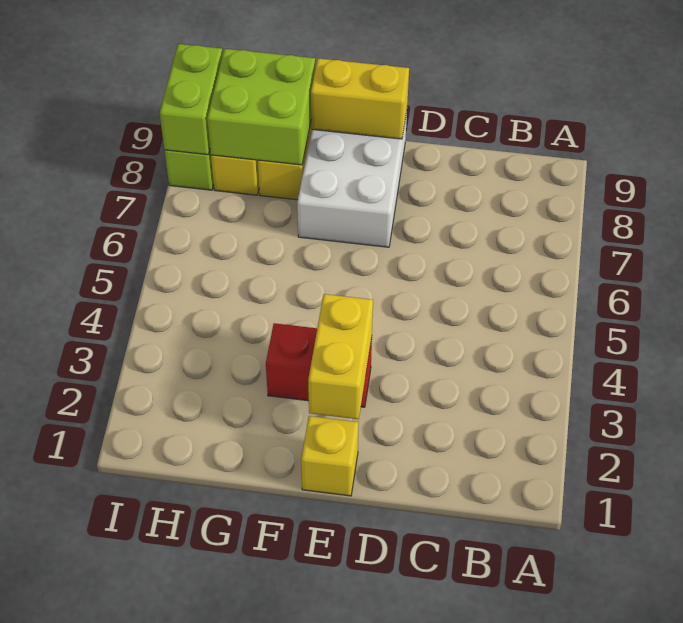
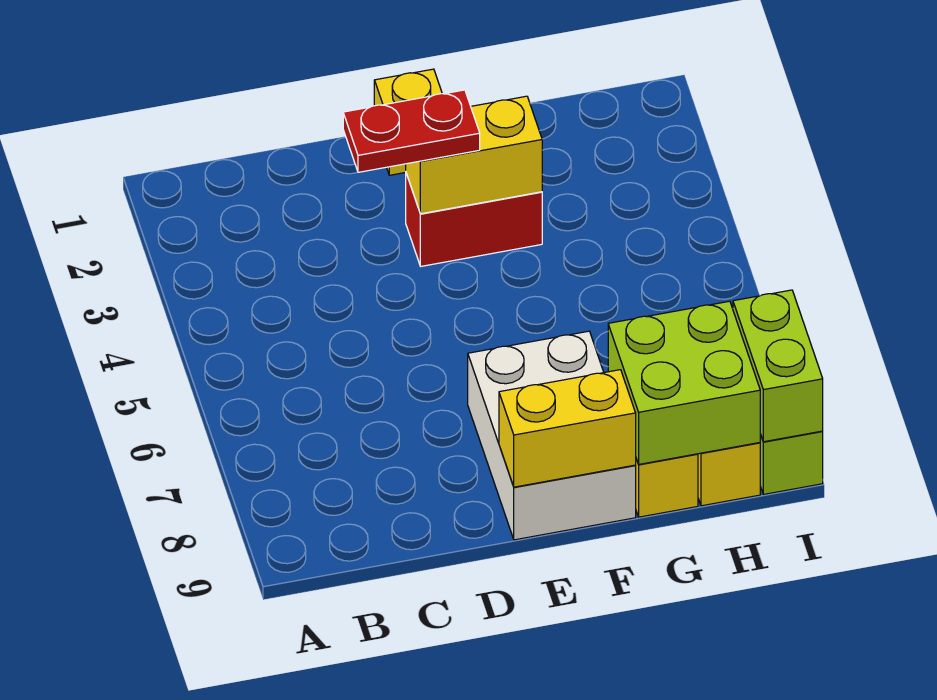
none -> red plate D3:E3 level 3
yellow brick E2:E3 level 2 -> yellow brick E3:F3 level 2

